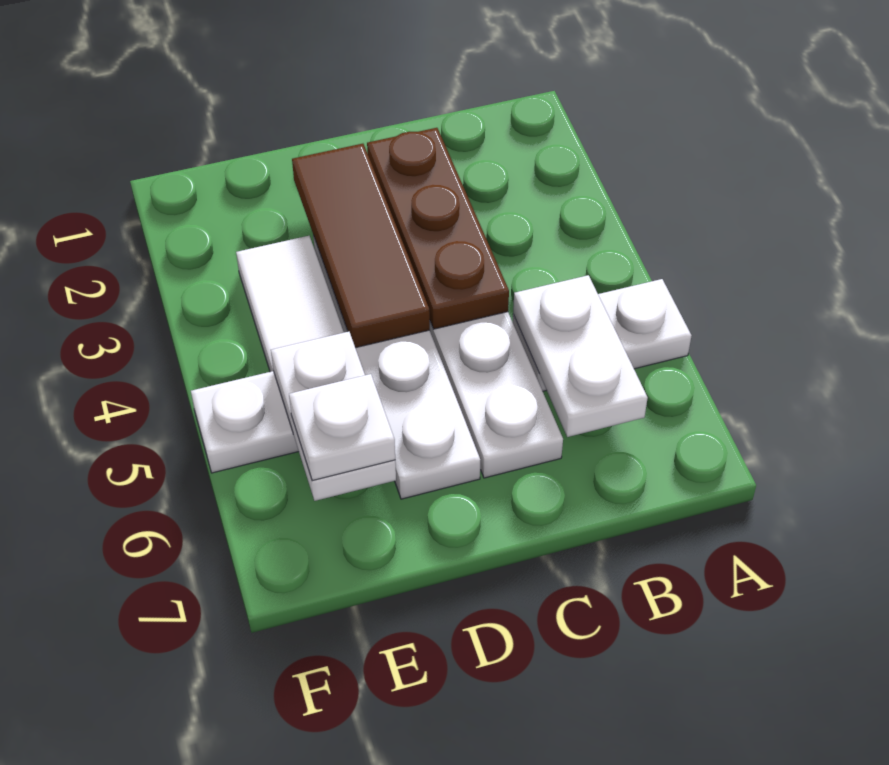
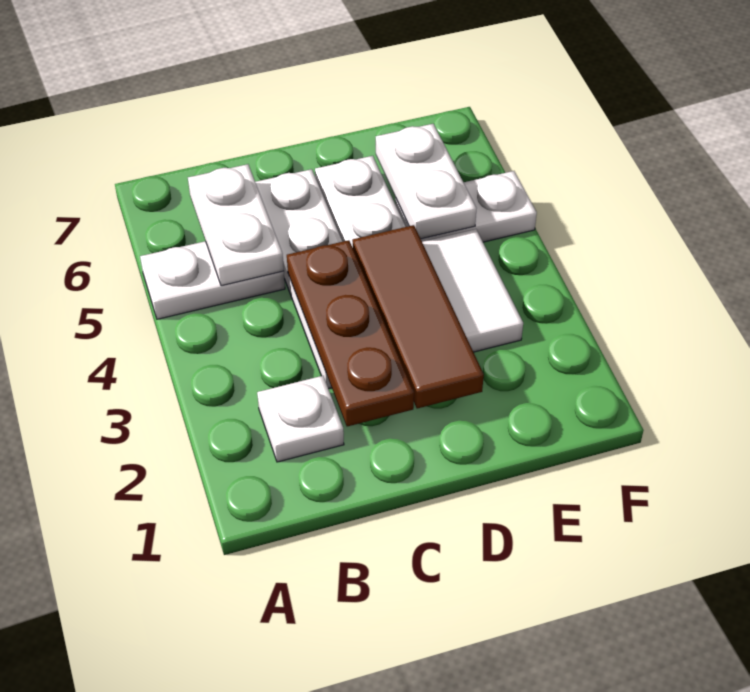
white plate E6 level 3 -> white plate B2 level 1

